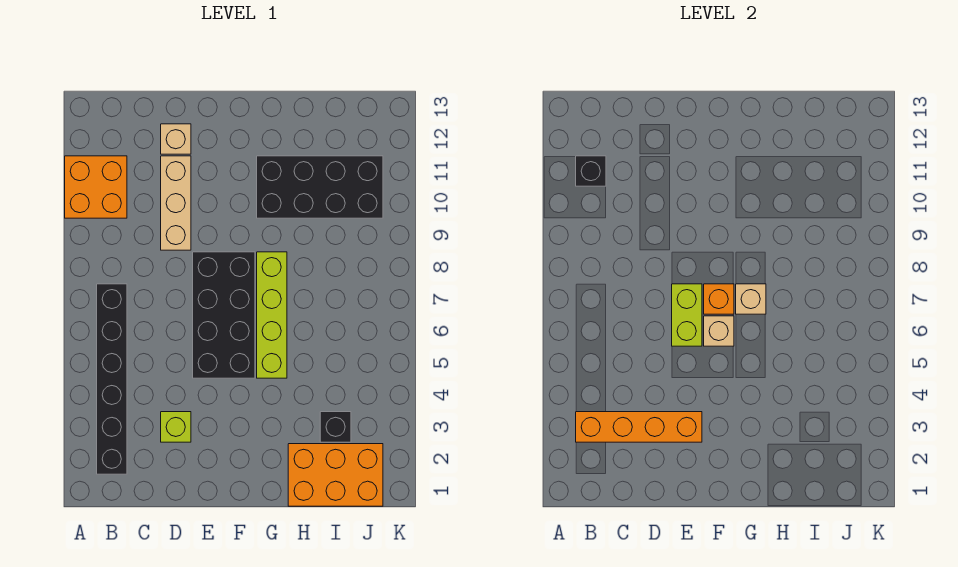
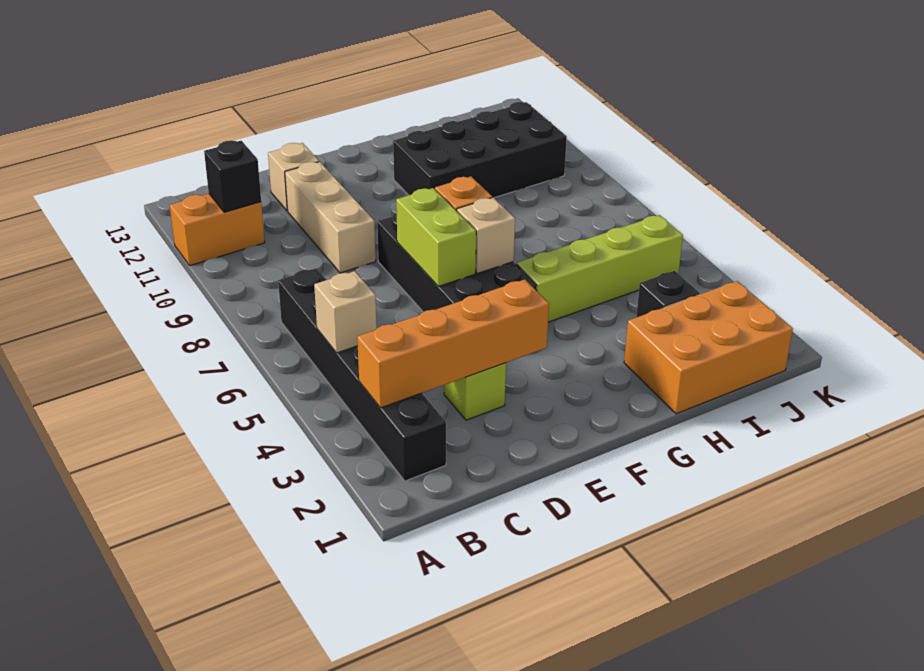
orange brick A10:B11 level 1 -> orange brick A11:B11 level 1
lime brick G5:G8 level 1 -> lime brick G5:J5 level 1
tan brick G7 level 2 -> tan brick B5 level 2

